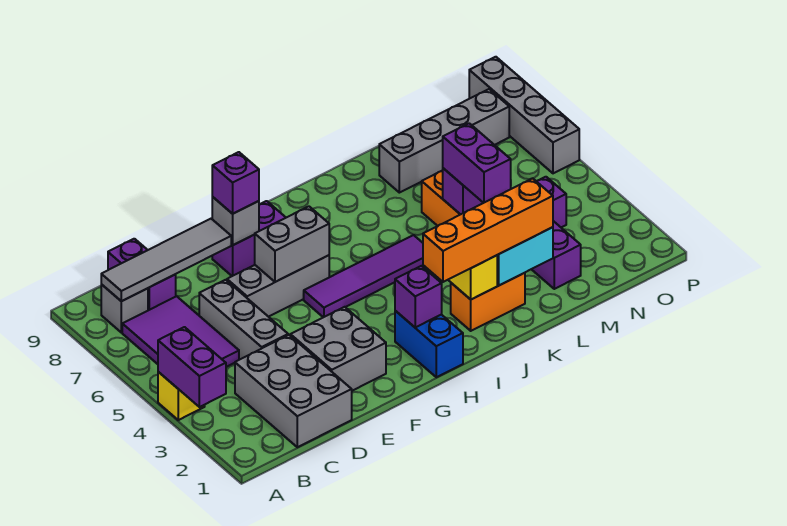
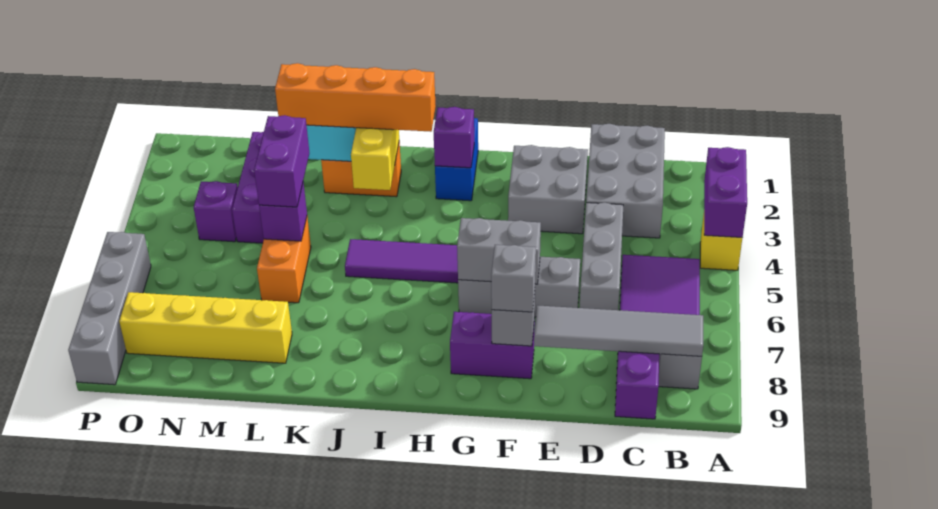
purple brick F8 level 3 -> grey brick F8 level 3
grey brick L8:O8 level 1 -> yellow brick L8:O8 level 1

